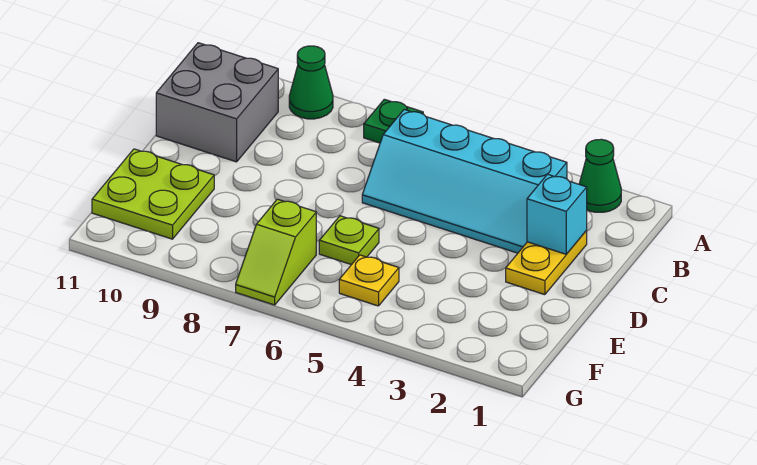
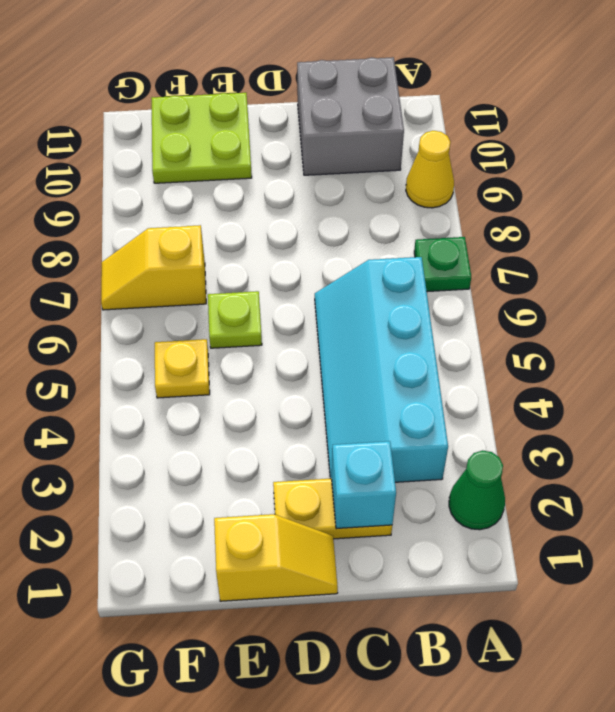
green cone A9 level 1 -> yellow cone A9 level 1
none -> yellow slope D1:E1 level 1 top E
lime slope F7:G7 level 1 top F -> yellow slope F7:G7 level 1 top F

